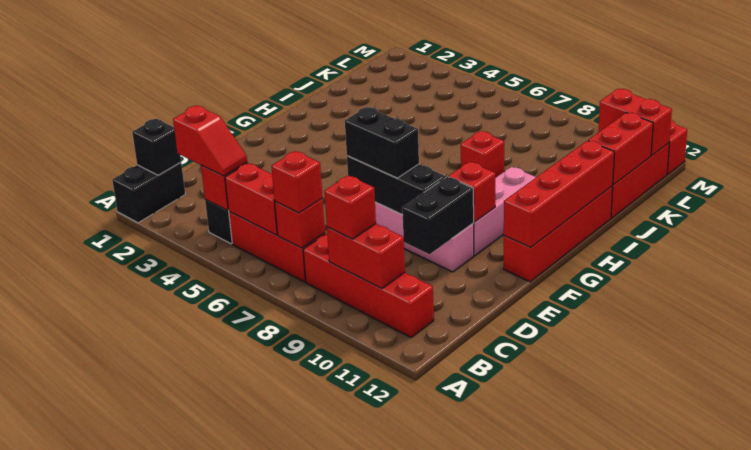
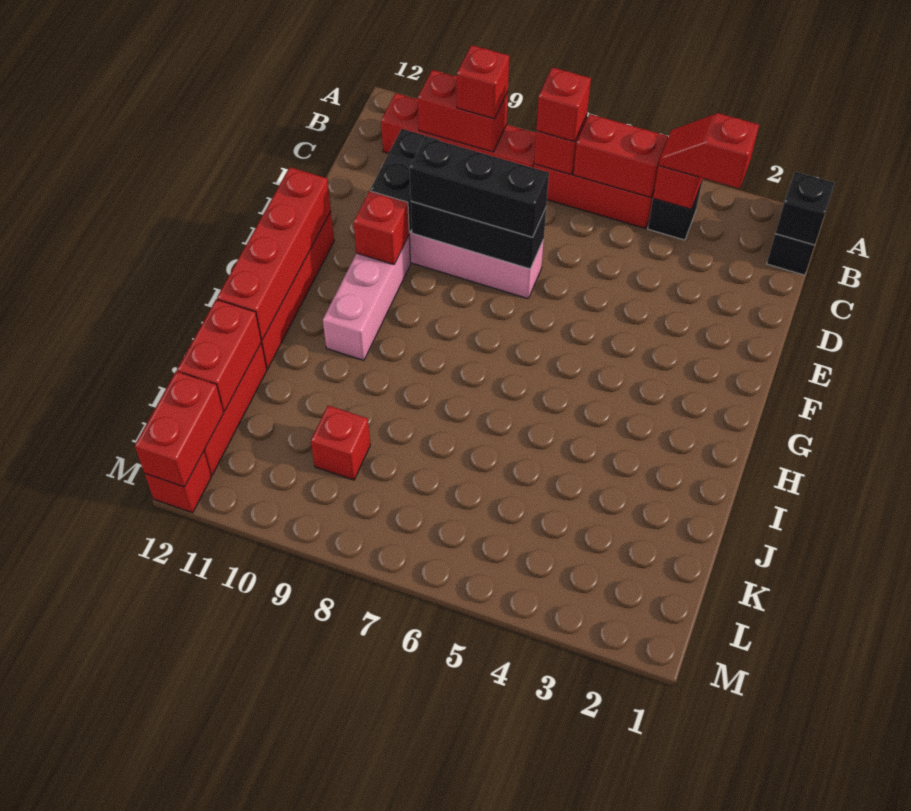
black brick E7:E8 level 3 -> black brick E7:E9 level 3
red brick I8 level 1 -> red brick K9 level 1
red brick L11:L12 level 2 -> red brick L12:M12 level 2

